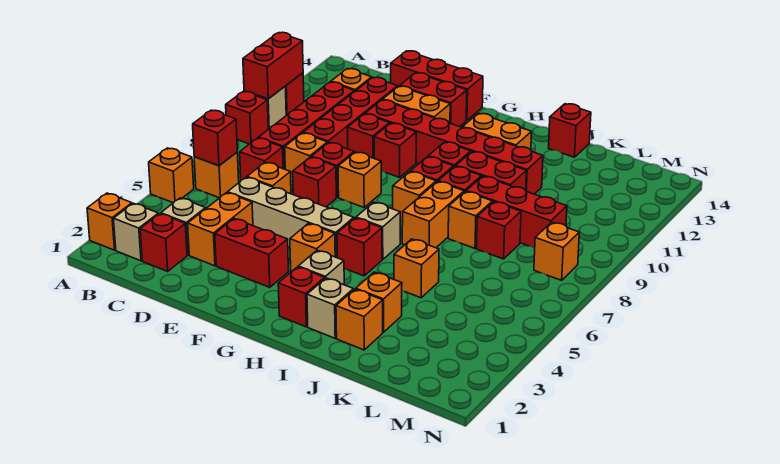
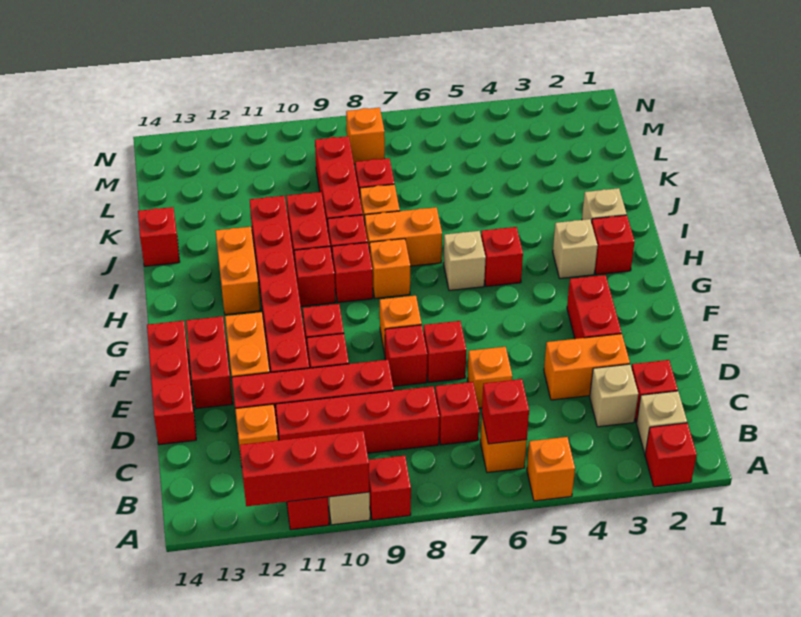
orange brick A2 level 1 -> red brick A2 level 1
red brick A10:A11 level 2 -> red brick A10:A12 level 2
tan brick D5:G5 level 1 -> none
orange brick D8 level 1 -> none
orange brick G4 level 1 -> none
orange brick J2 level 1 -> none
orange brick J3 level 1 -> none
orange brick J5 level 1 -> none

